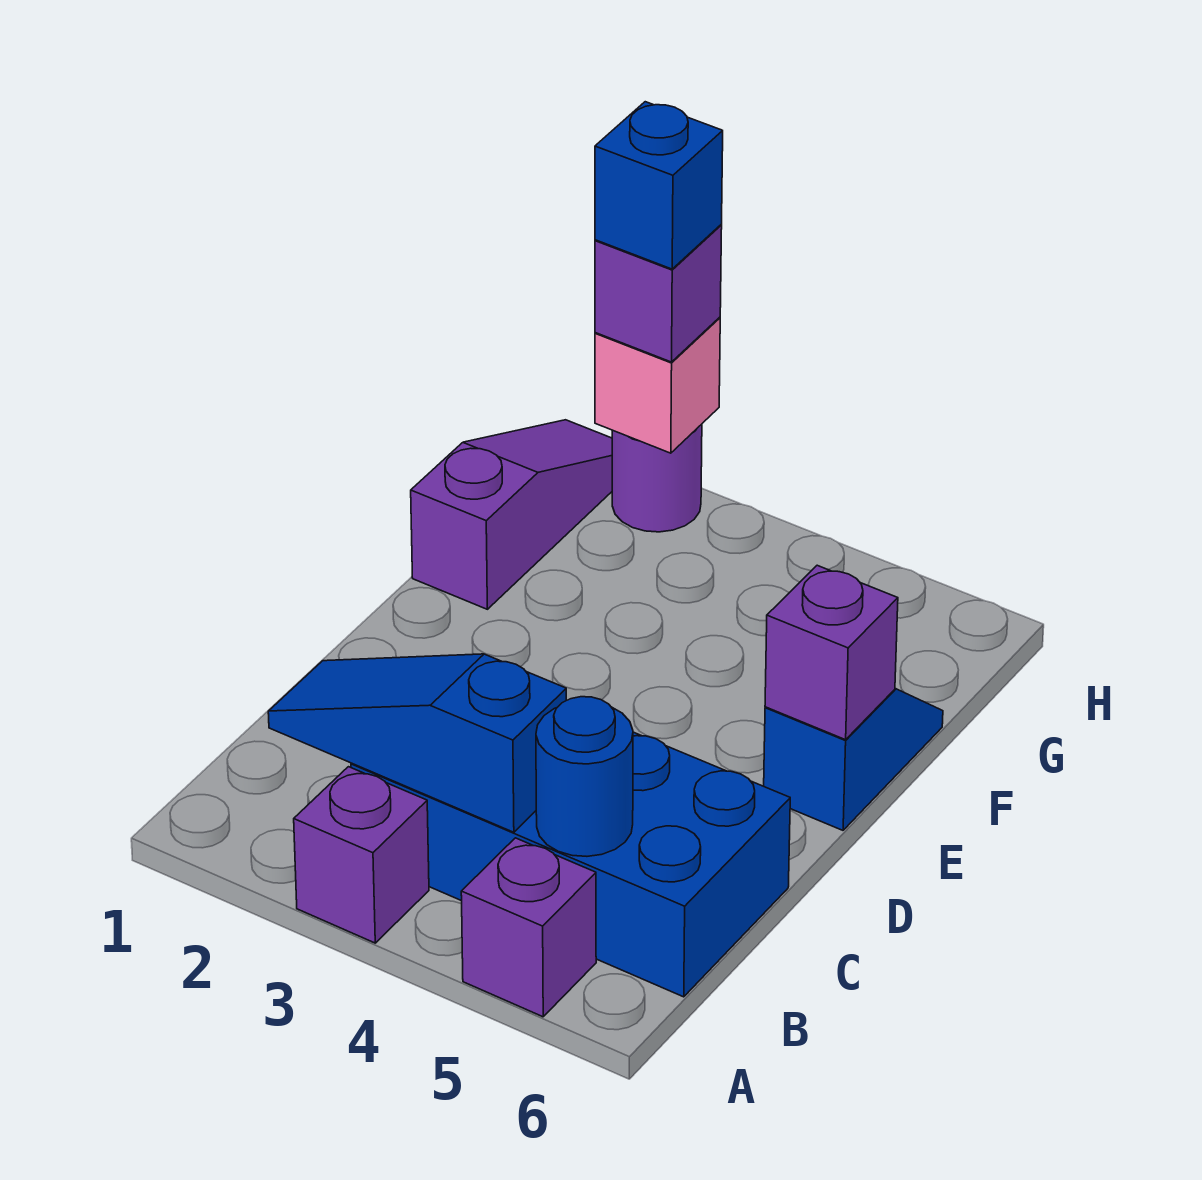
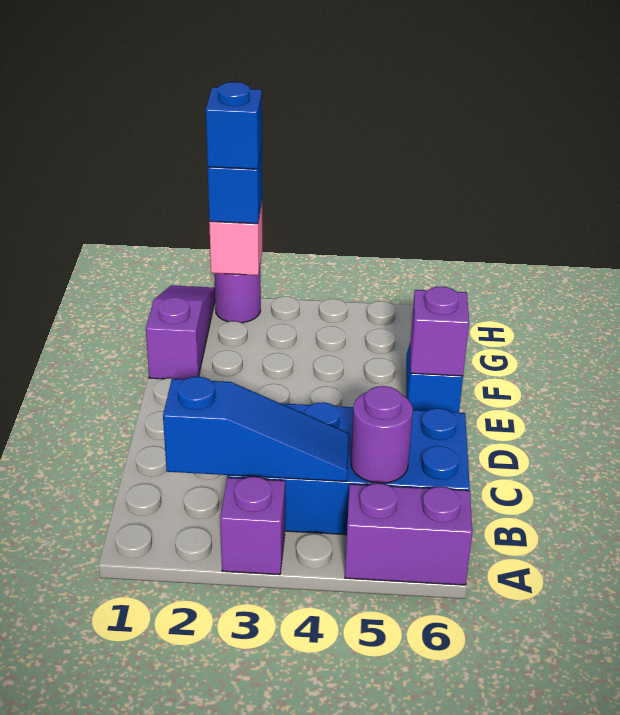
purple brick A5 level 1 -> purple brick A5:A6 level 1
blue slope B2:B4 level 2 top 4 -> blue slope B2:B4 level 2 top 2
blue round brick B5 level 2 -> purple round brick B5 level 2
purple brick H2 level 3 -> blue brick H2 level 3

